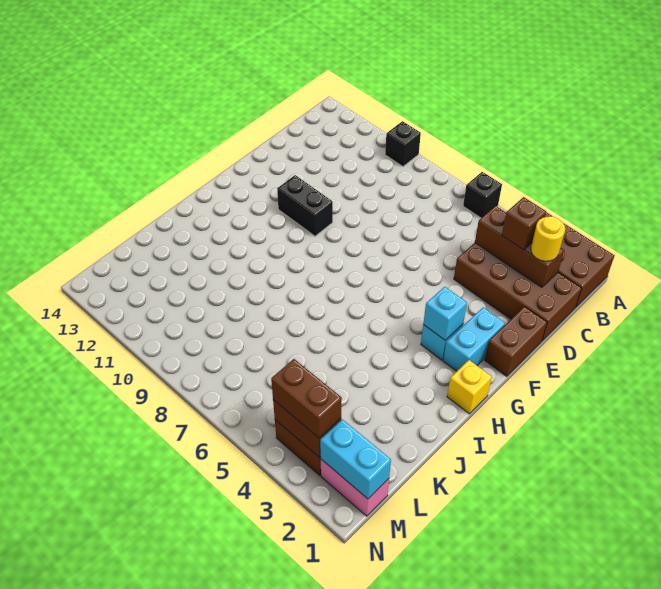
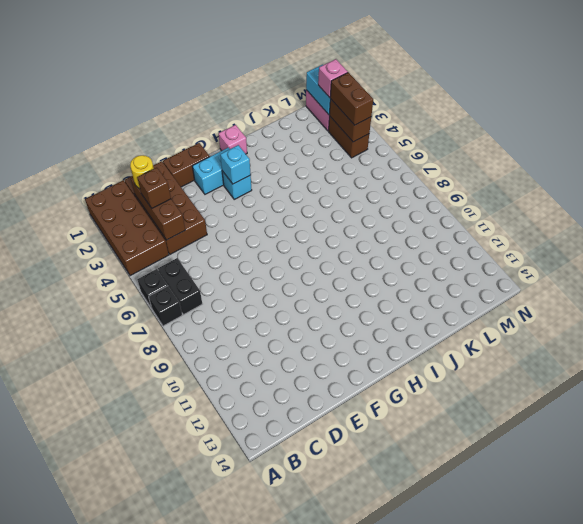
black brick A10 level 1 -> black brick A7 level 1
black brick F10:F11 level 1 -> black brick B6:B7 level 1
yellow brick H1 level 1 -> pink brick H1 level 1
none -> pink brick M2 level 3

